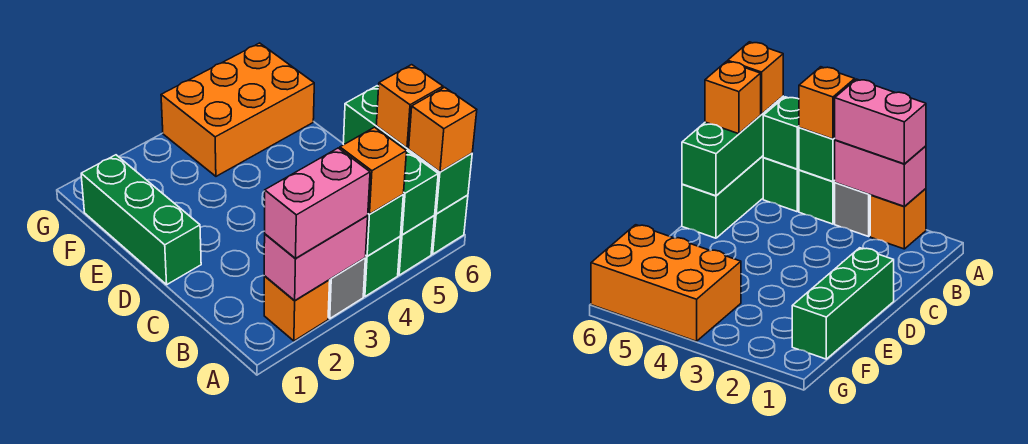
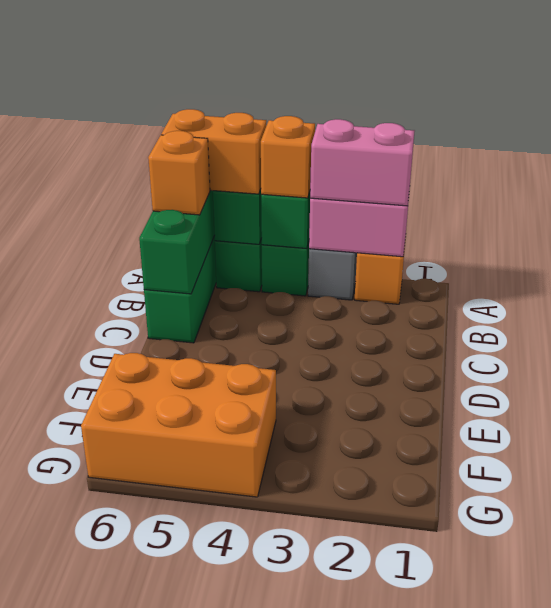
orange brick A6 level 3 -> orange brick A5:A6 level 3
green brick D1:F1 level 1 -> none

